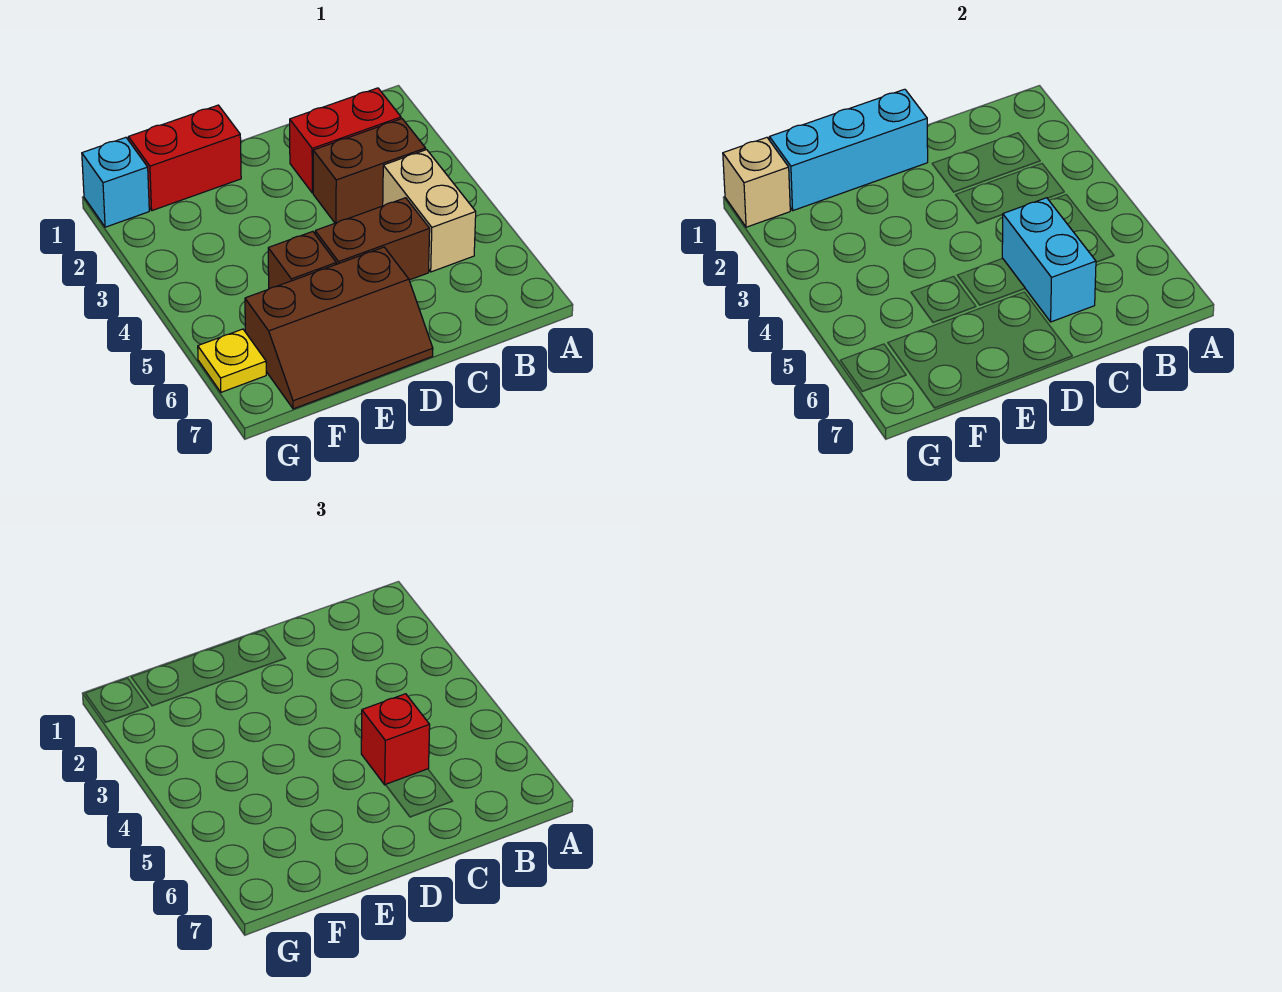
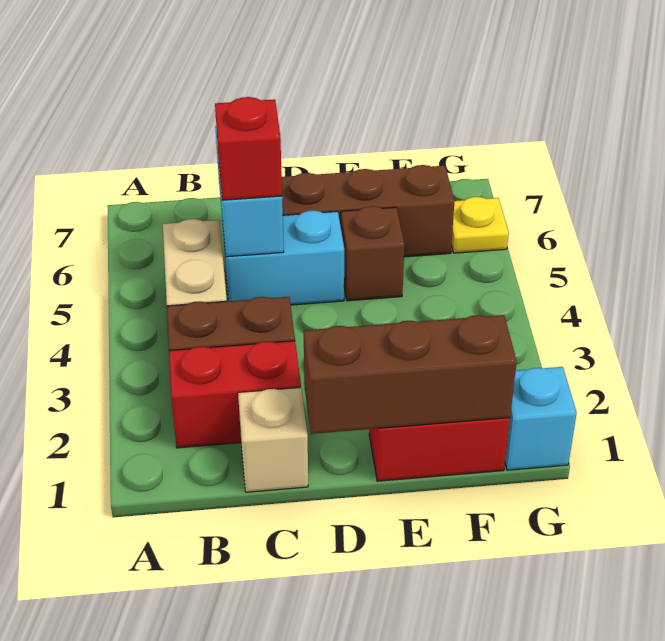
brown brick C5:D5 level 1 -> cyan brick C5:D5 level 1
cyan brick D1:F1 level 2 -> brown brick D1:F1 level 2
tan brick G1 level 2 -> tan brick C1 level 1

